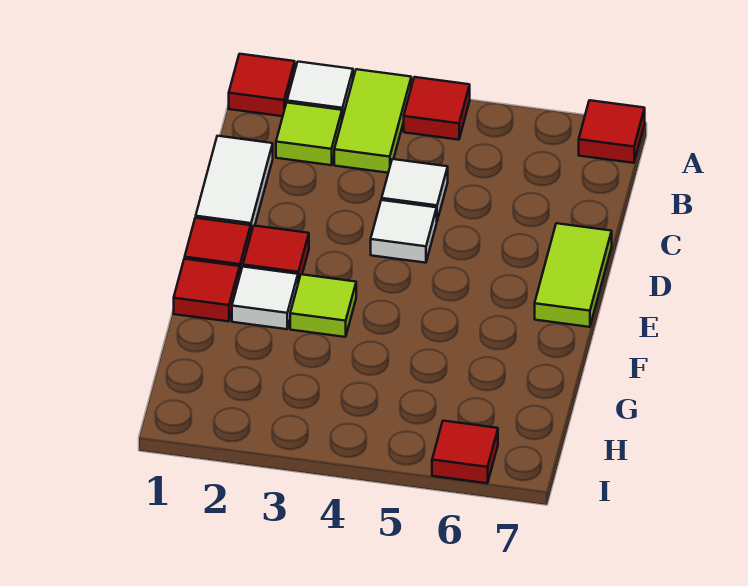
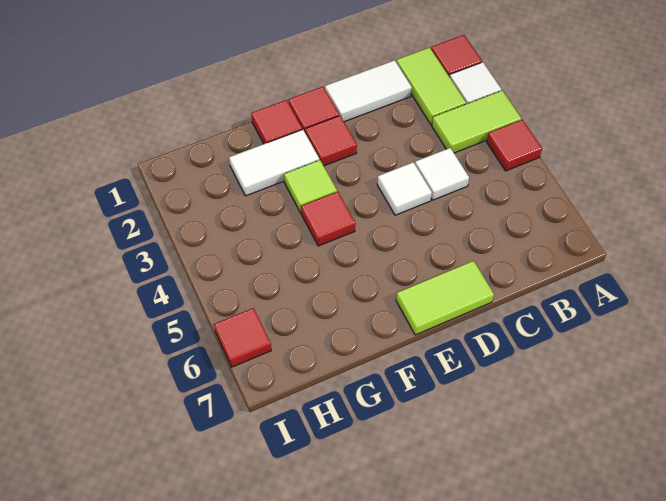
red tile A7 level 1 -> red tile F4 level 1
lime tile B2 level 1 -> lime tile B1:B2 level 1
white tile F2 level 1 -> white tile F2:G2 level 1

